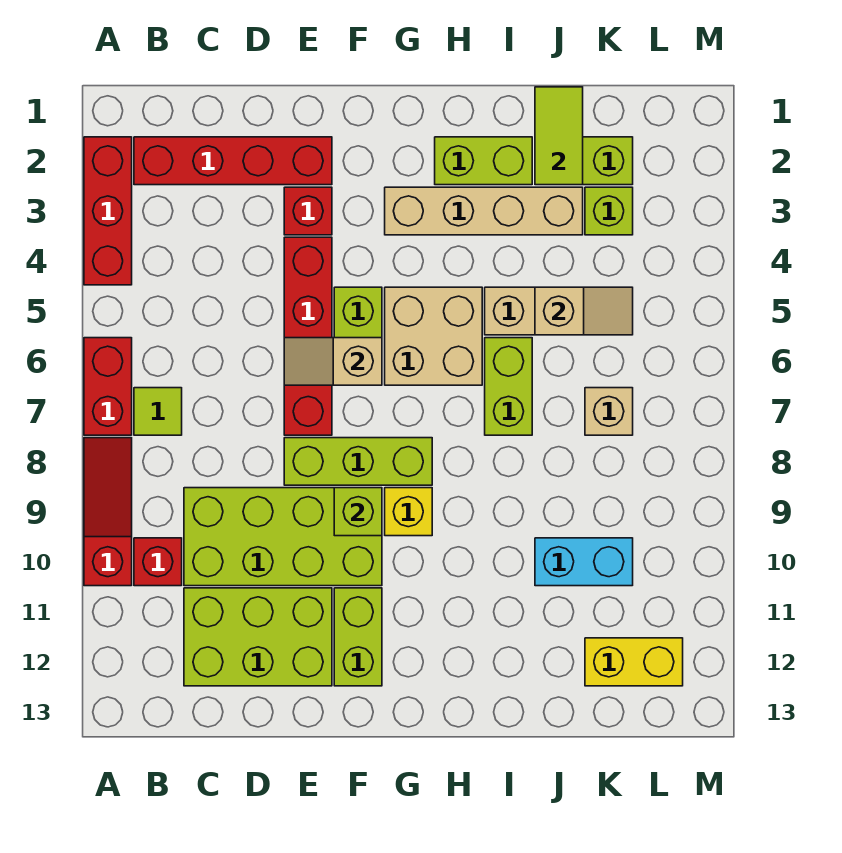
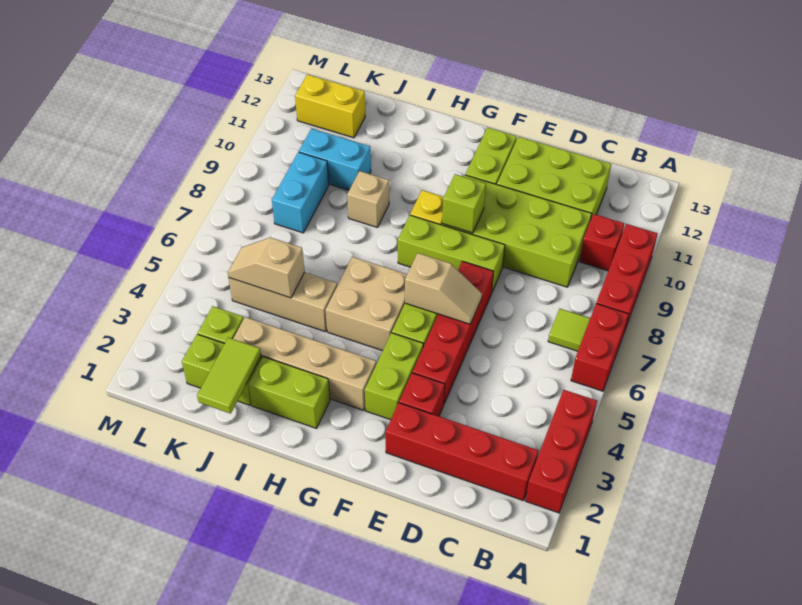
red slope A8:A10 level 1 top 10 -> red brick A8:A10 level 1
lime brick I6:I7 level 1 -> lime brick F3:F4 level 1
tan brick K7 level 1 -> tan brick I9 level 1
none -> cyan brick K8:K9 level 1

